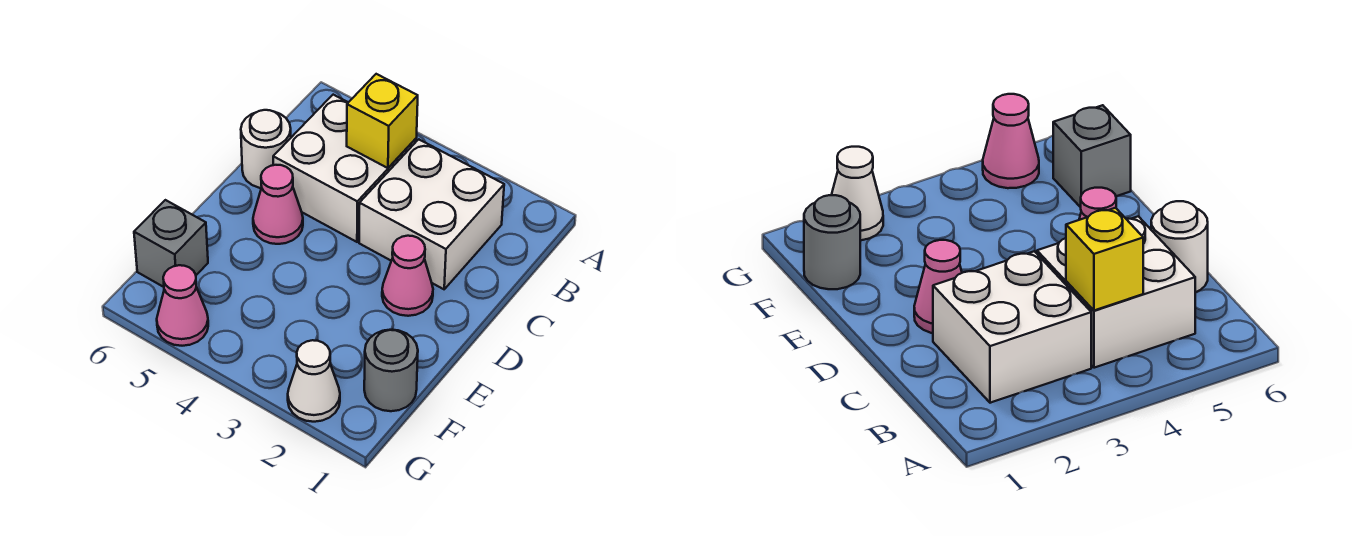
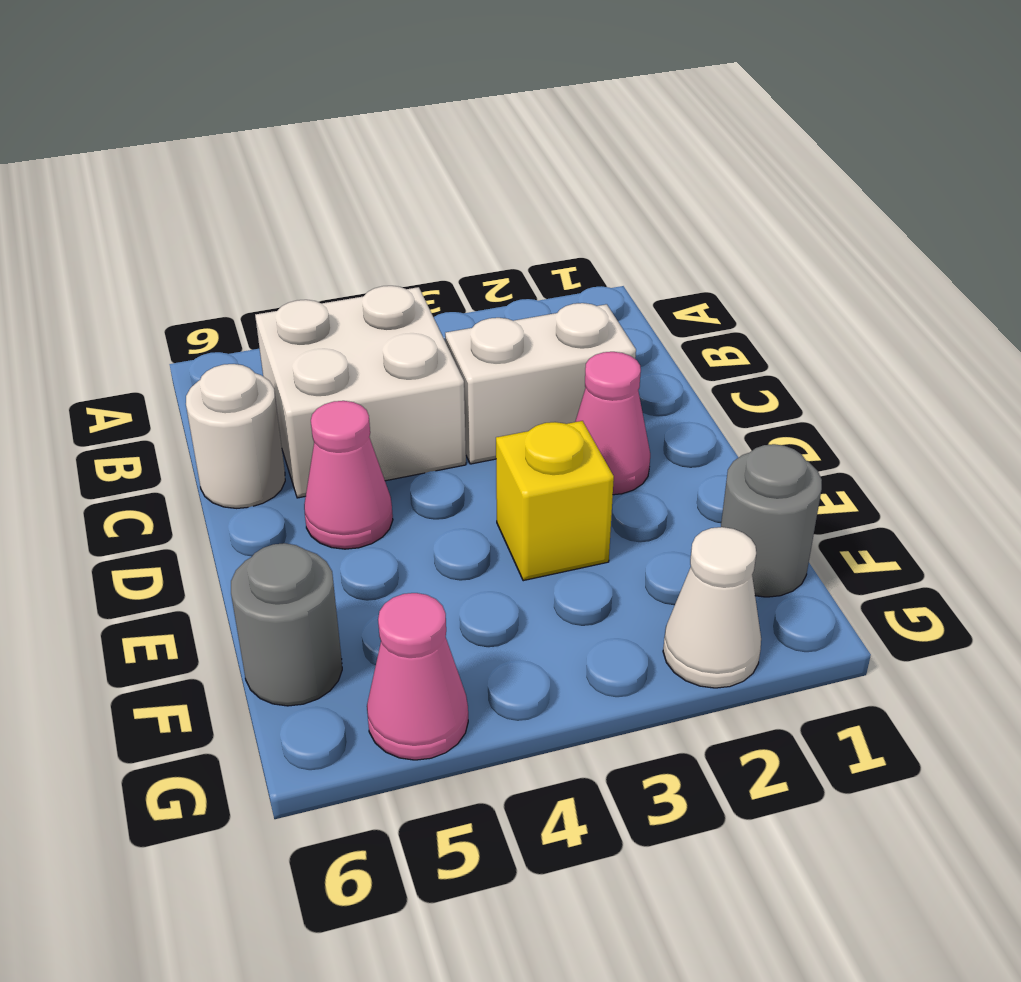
white brick B2:C3 level 1 -> white brick C2:C3 level 1
yellow brick B4 level 2 -> yellow brick E3 level 1
grey brick F6 level 1 -> grey round brick F6 level 1

